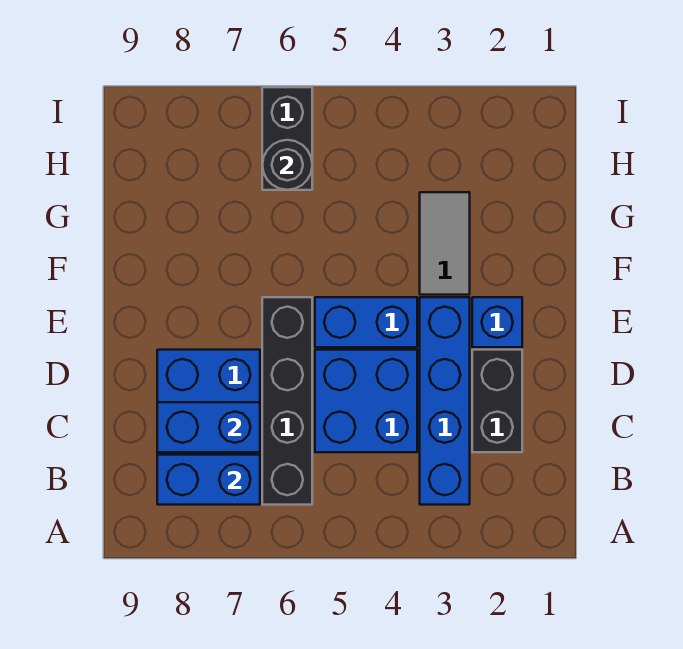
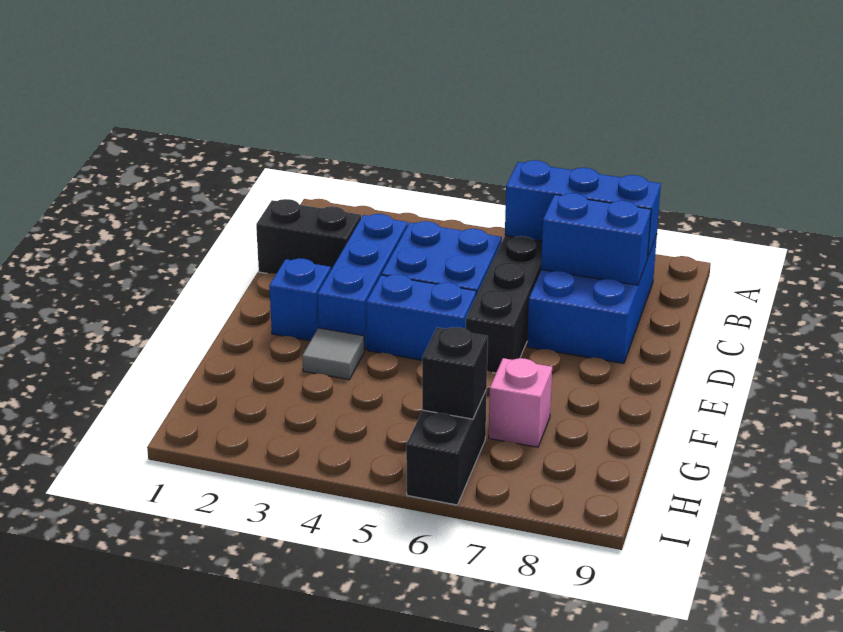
blue brick B3:E3 level 1 -> blue brick C3:E3 level 1
blue brick B7:B8 level 2 -> blue brick B6:B8 level 2
black brick C2:D2 level 1 -> black brick C1:C2 level 1
grey tile F3:G3 level 1 -> grey tile F3 level 1
none -> pink brick G7 level 1
black round brick H6 level 2 -> black brick H6 level 2

